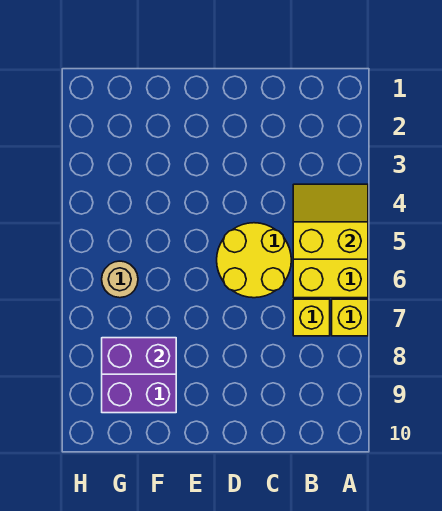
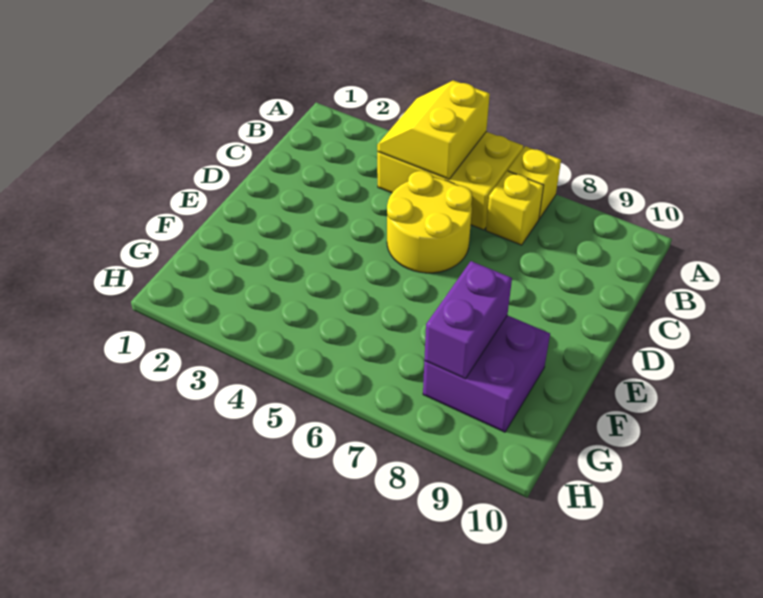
tan round brick G6 level 1 -> none

